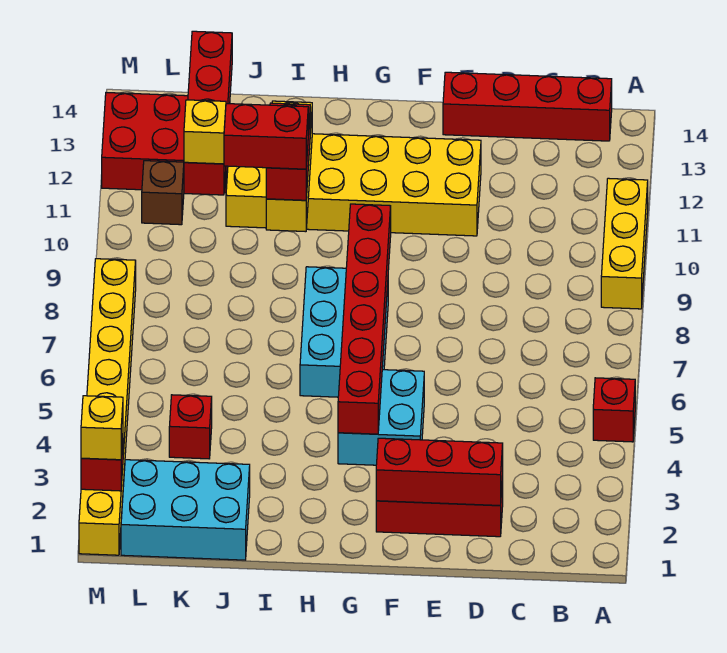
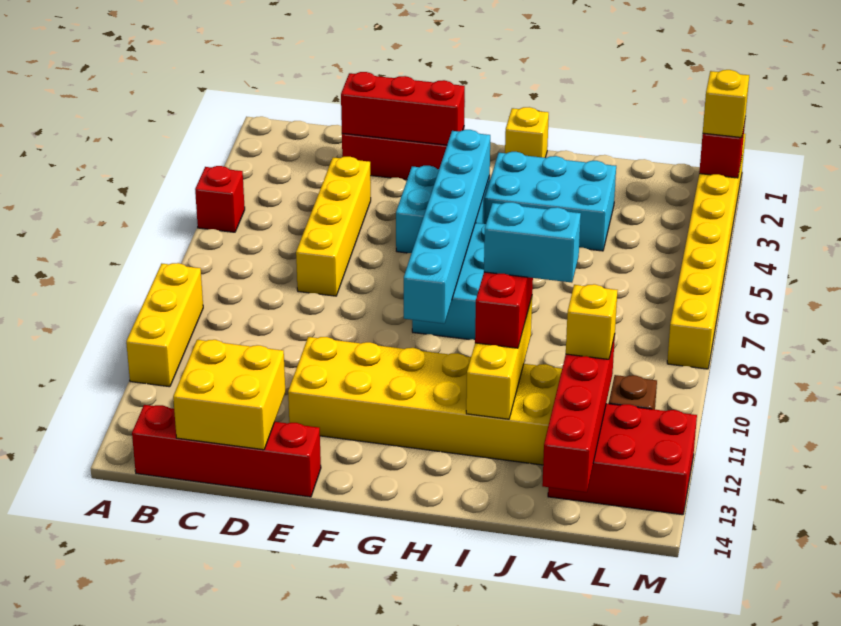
none -> yellow brick C13:D14 level 2
none -> yellow brick D4:D7 level 1
red brick G4:G9 level 2 -> cyan brick G4:G9 level 2
none -> yellow brick H1 level 1
red brick I10:J10 level 4 -> cyan brick I10:J10 level 4
cyan brick J1:L2 level 1 -> cyan brick H3:J4 level 1
red brick K4 level 1 -> none

